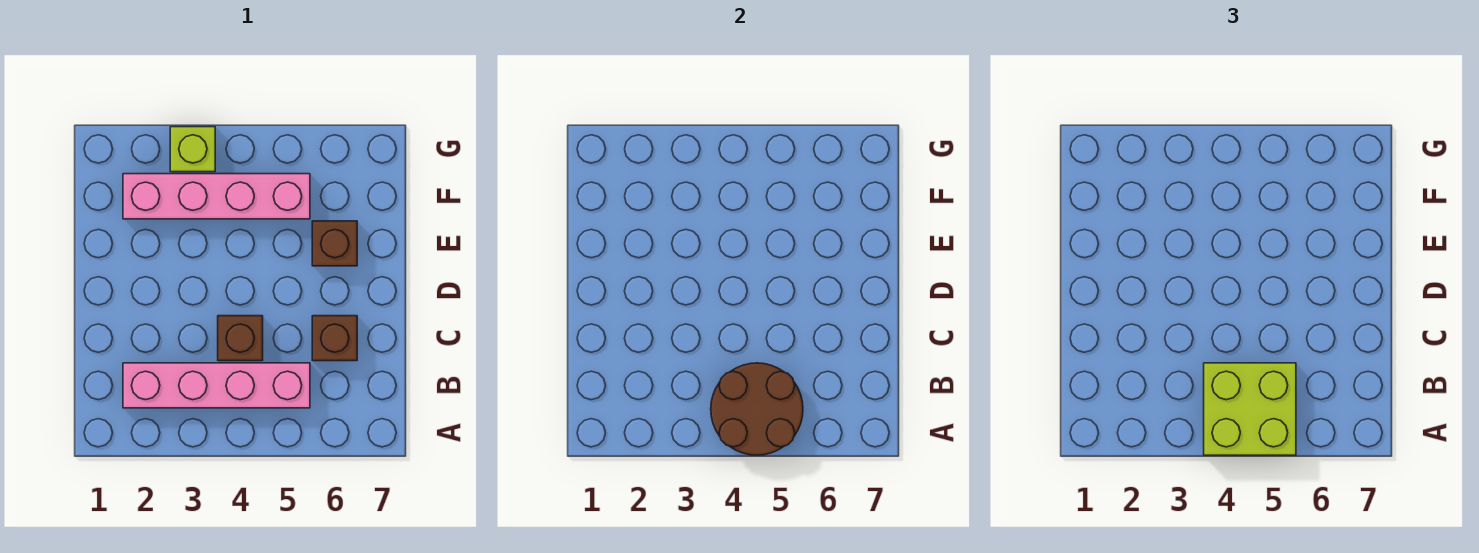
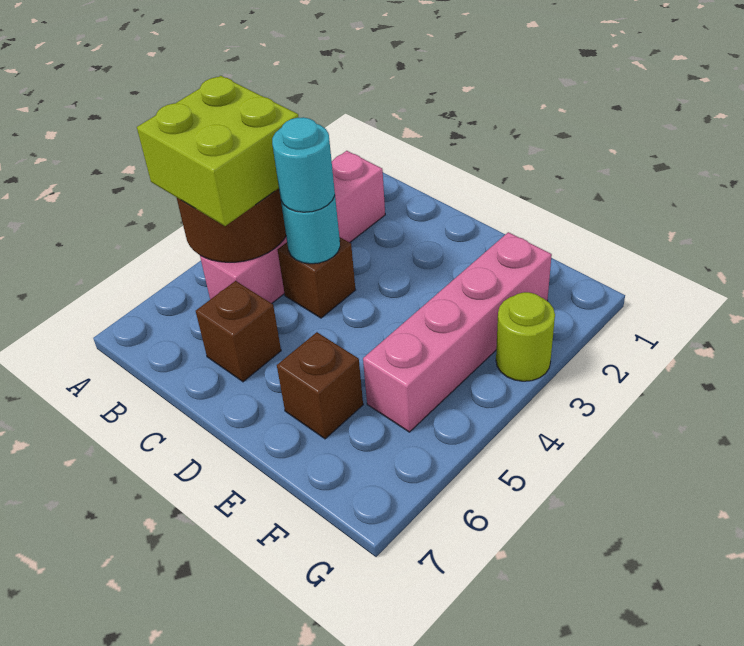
none -> cyan round brick C4 level 2
none -> cyan round brick C4 level 3
lime brick G3 level 1 -> lime round brick G3 level 1

